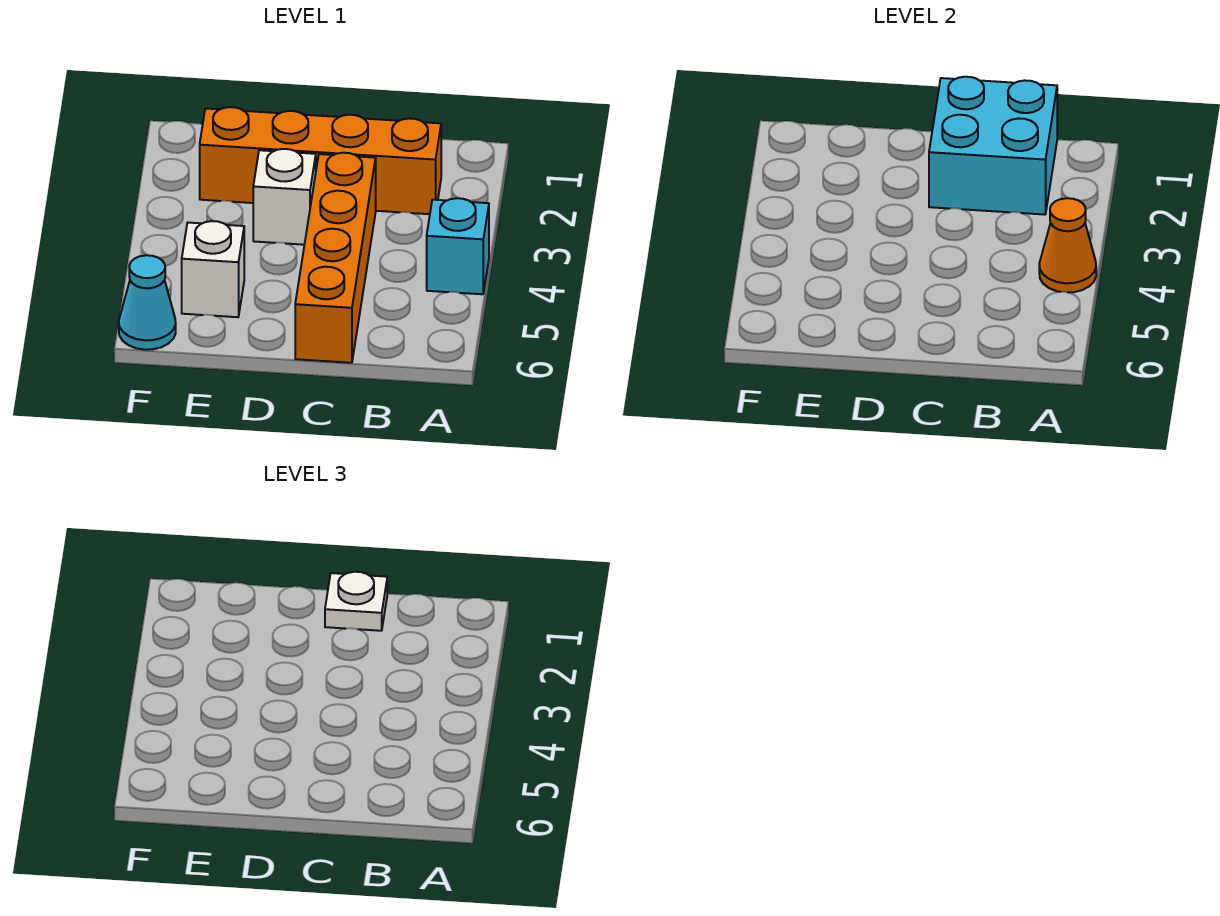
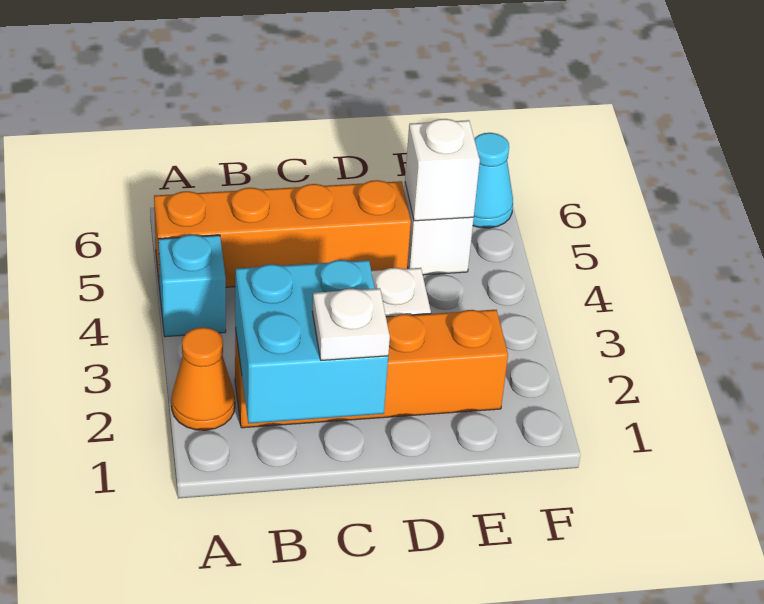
orange cone A4 level 2 -> orange cone A2 level 1
orange brick C3:C6 level 1 -> orange brick A5:D5 level 1
none -> white brick E5 level 2

